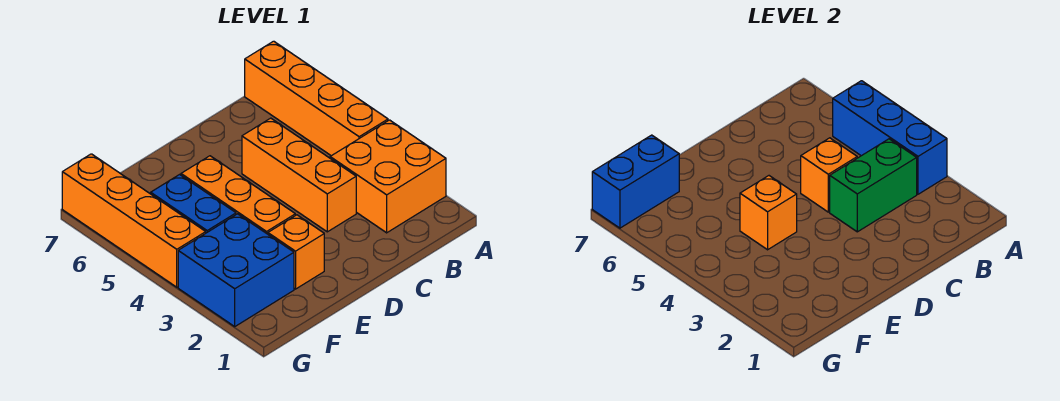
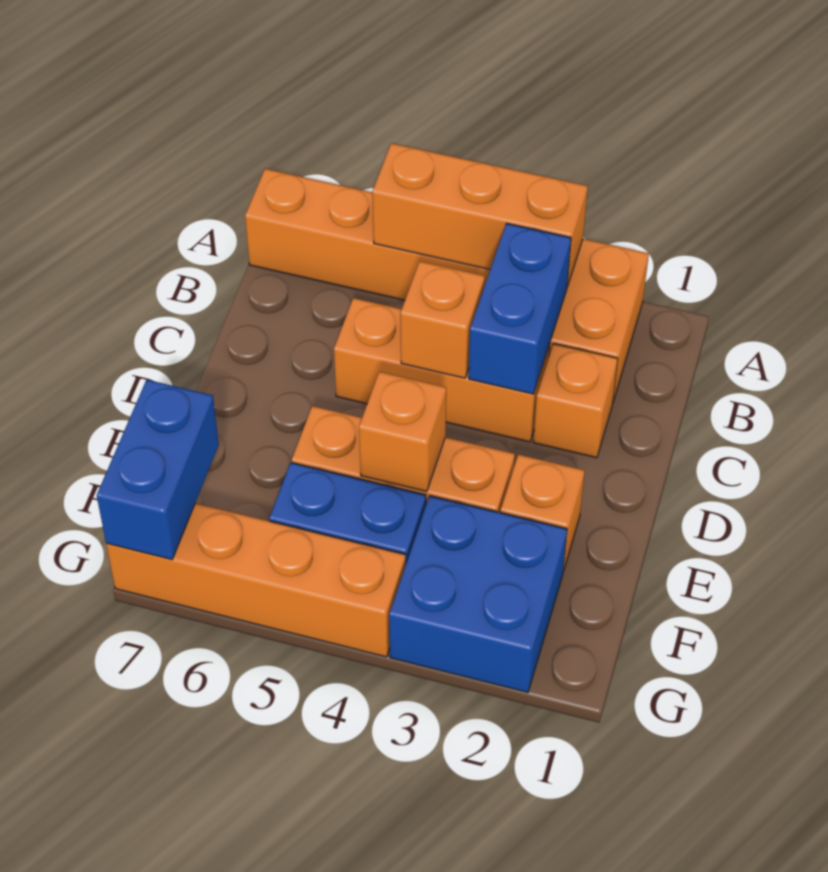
blue brick A3:A5 level 2 -> orange brick A3:A5 level 2
green brick B3:C3 level 2 -> blue brick B3:C3 level 2
none -> orange brick C2 level 1

